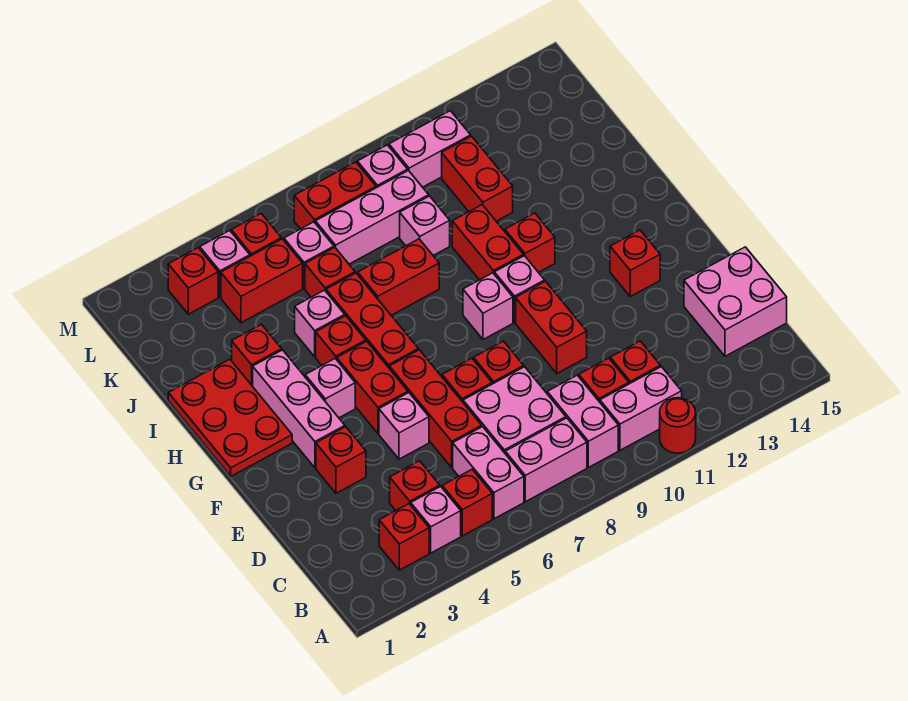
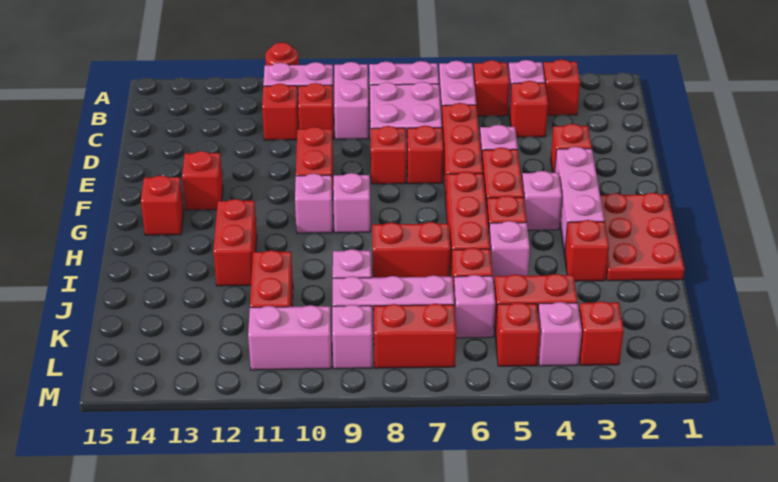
pink brick C14:D15 level 1 -> none
red brick H10:I10 level 1 -> red brick H12:I12 level 1
red brick H11 level 1 -> red brick G14 level 1

